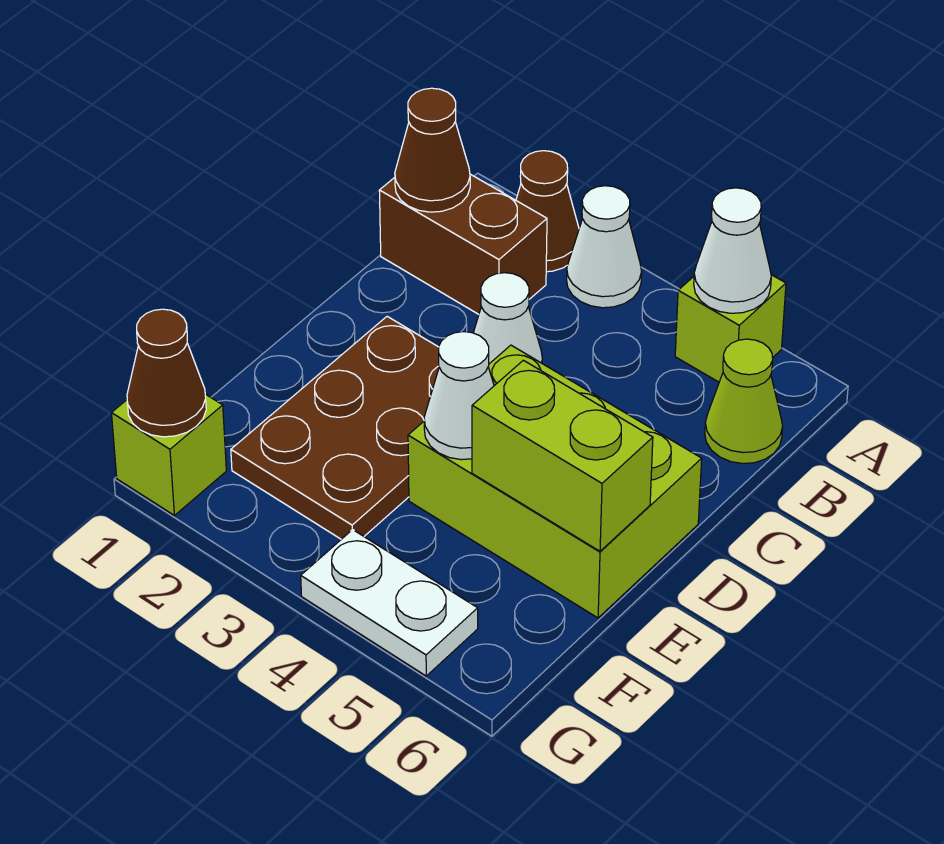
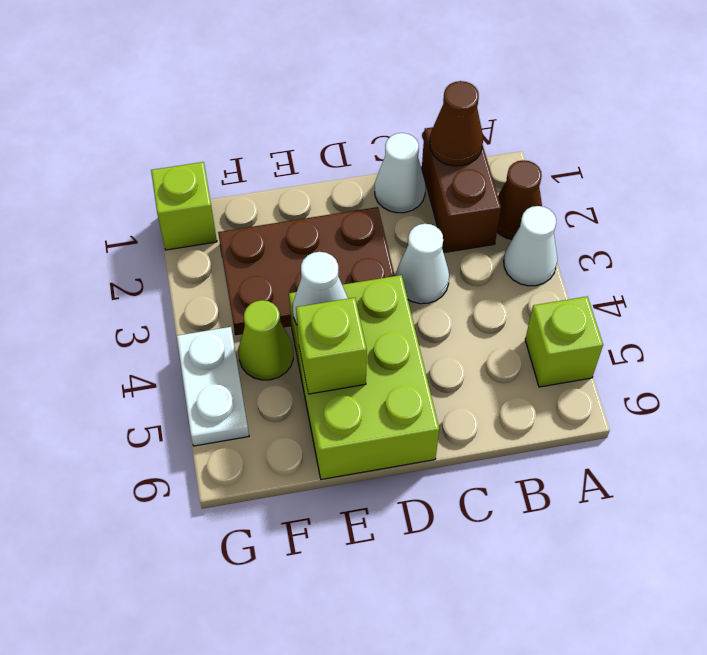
white cone A5 level 2 -> white cone C1 level 1
lime cone B6 level 1 -> lime cone F4 level 1
lime brick E5:E6 level 2 -> lime brick E5 level 2
brown cone G1 level 2 -> none

